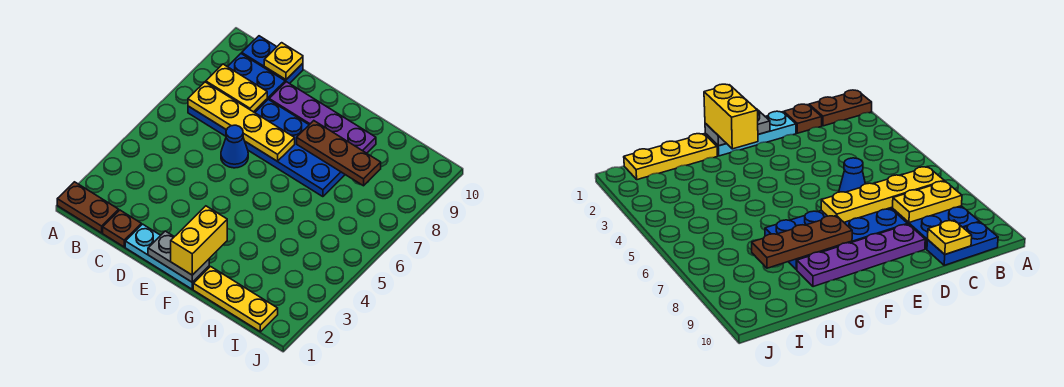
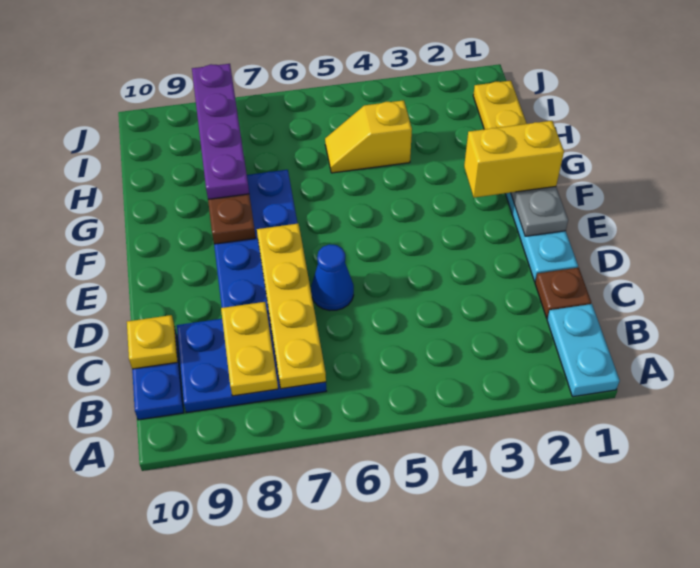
brown plate A1:B1 level 1 -> cyan plate A1:B1 level 1
purple plate D9:G9 level 1 -> purple plate G8:J8 level 3
none -> yellow slope H4:H5 level 1 top 4

